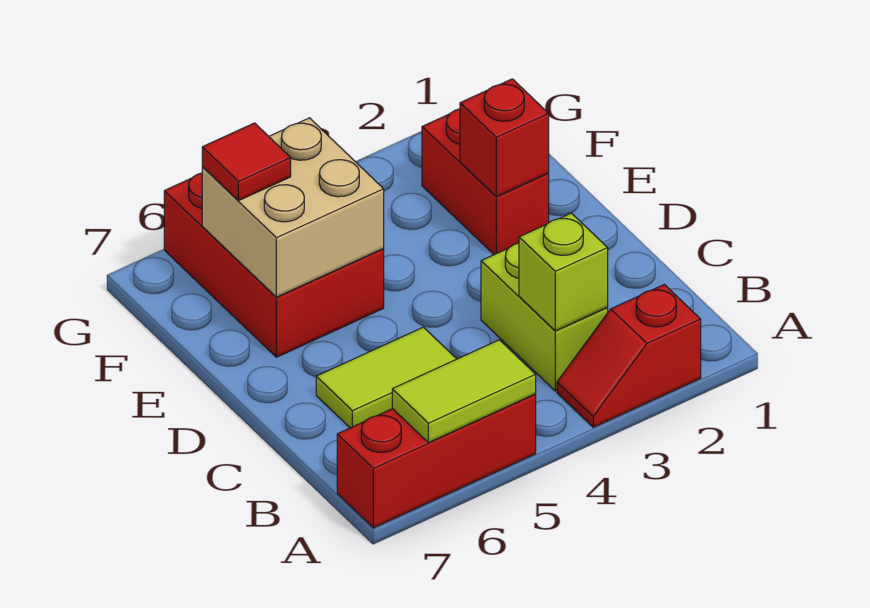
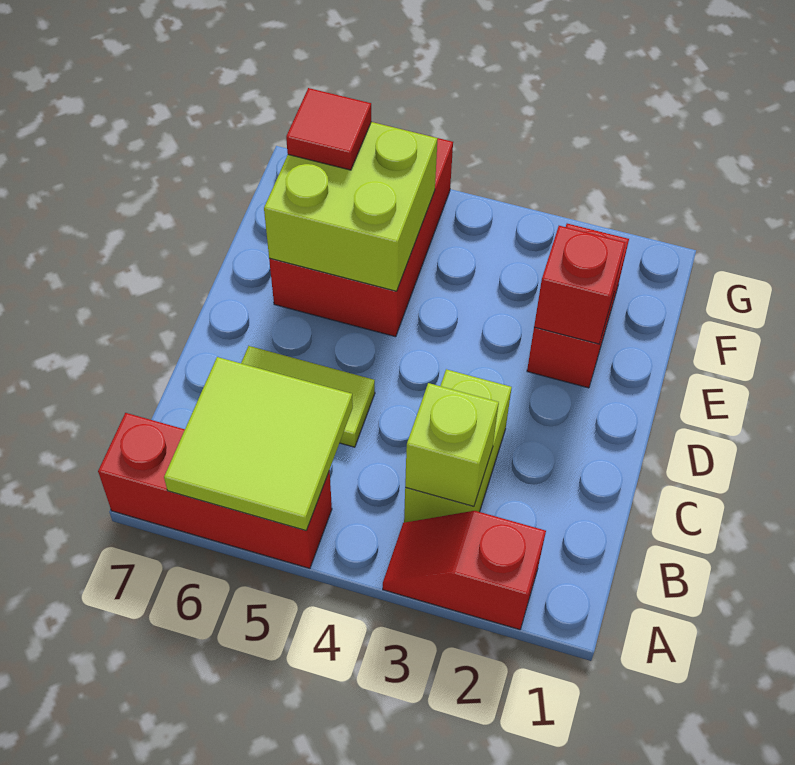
lime tile A5:A6 level 2 -> lime tile A5:B6 level 2
tan brick E5:F6 level 2 -> lime brick E5:F6 level 2

